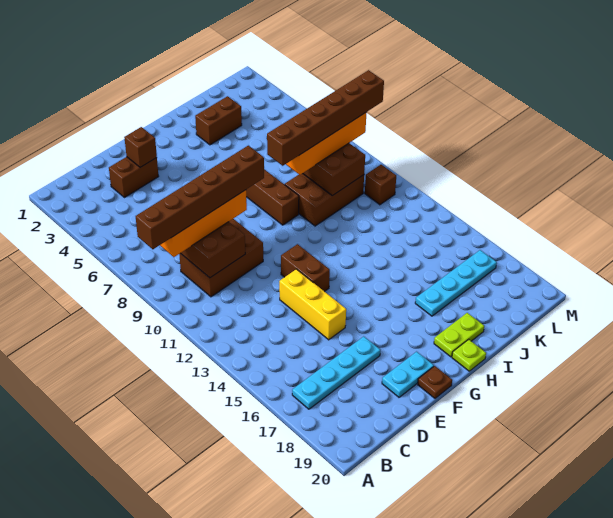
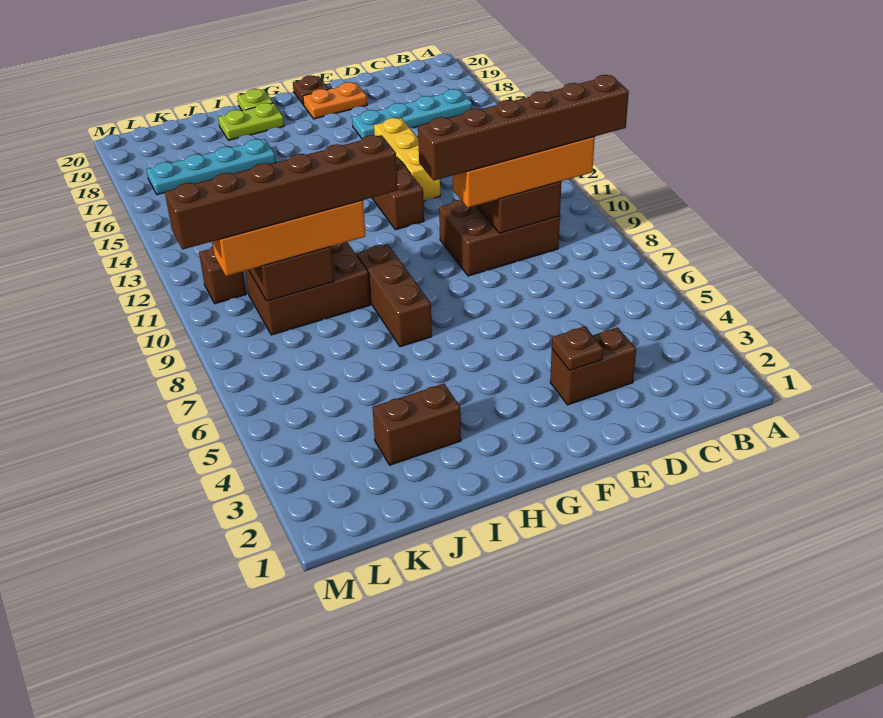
brown brick E3 level 2 -> brown plate E3 level 2
cyan plate E19:F19 level 1 -> orange plate E19:F19 level 1

